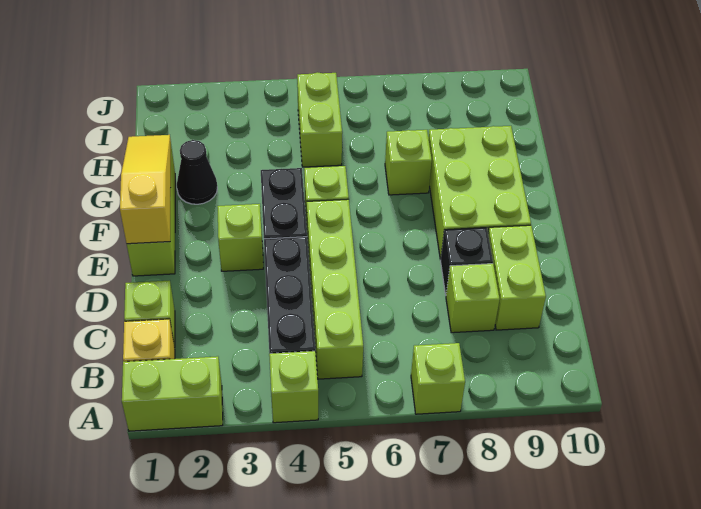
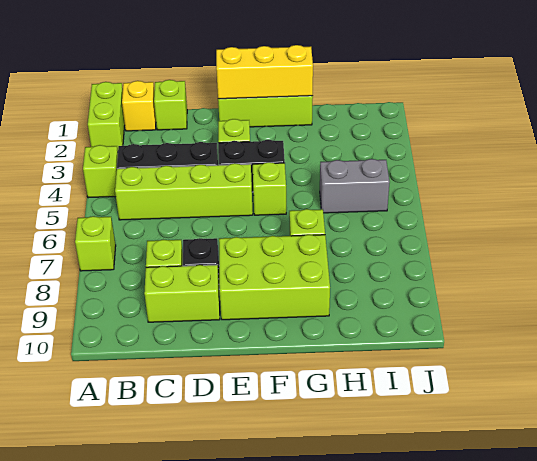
yellow slope E1:G1 level 2 top E -> yellow brick E1:G1 level 2
black cone G2 level 1 -> none
lime brick H5:I5 level 1 -> grey brick H5:I5 level 1

